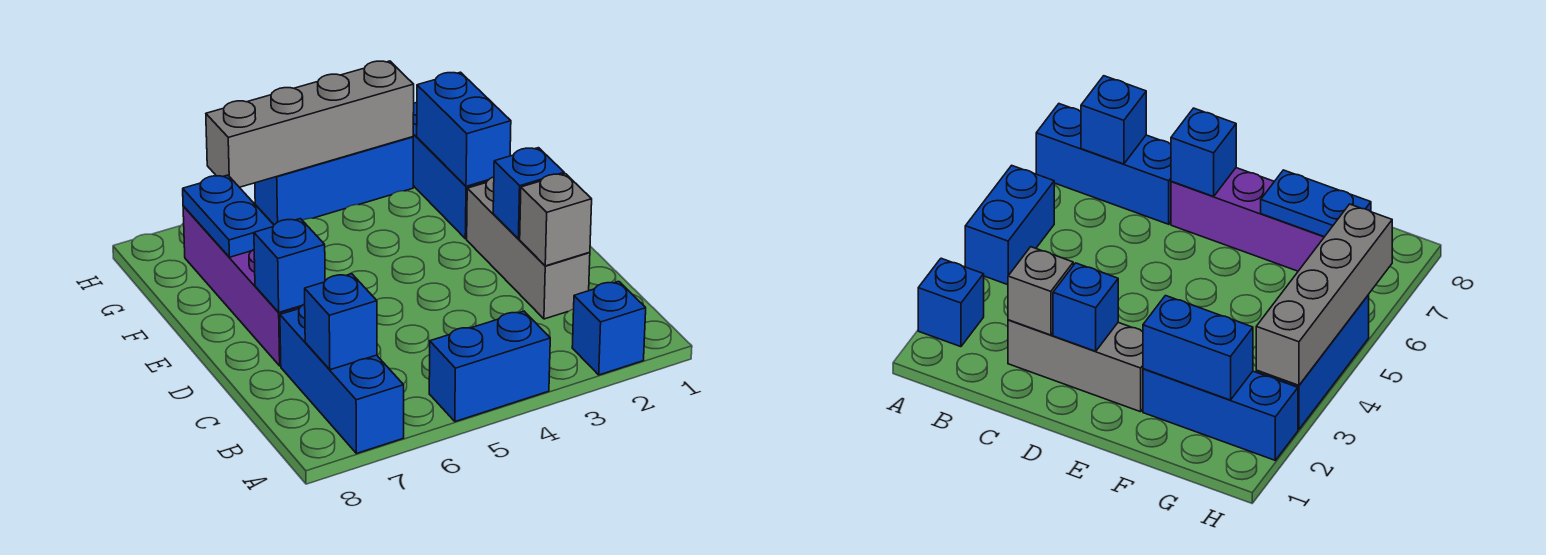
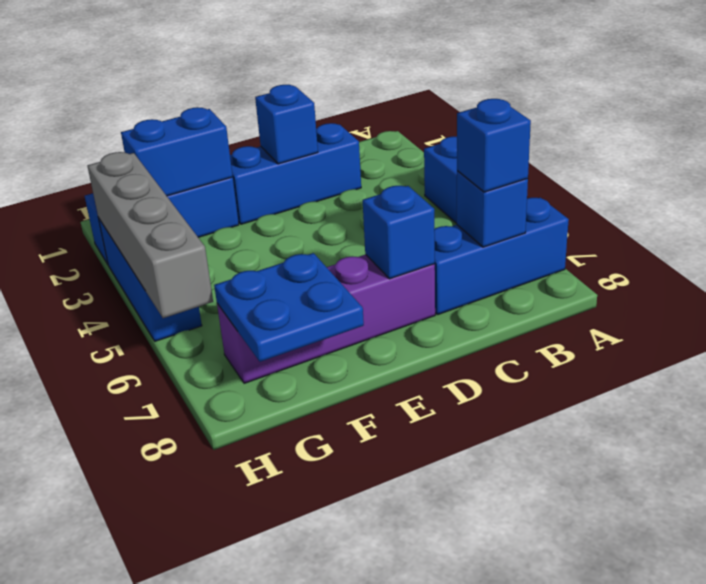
blue brick A2 level 1 -> blue brick B7 level 3
grey brick C2:E2 level 1 -> blue brick C2:E2 level 1
grey brick C2 level 2 -> none
blue plate F7:G7 level 2 -> blue plate F7:G8 level 2

